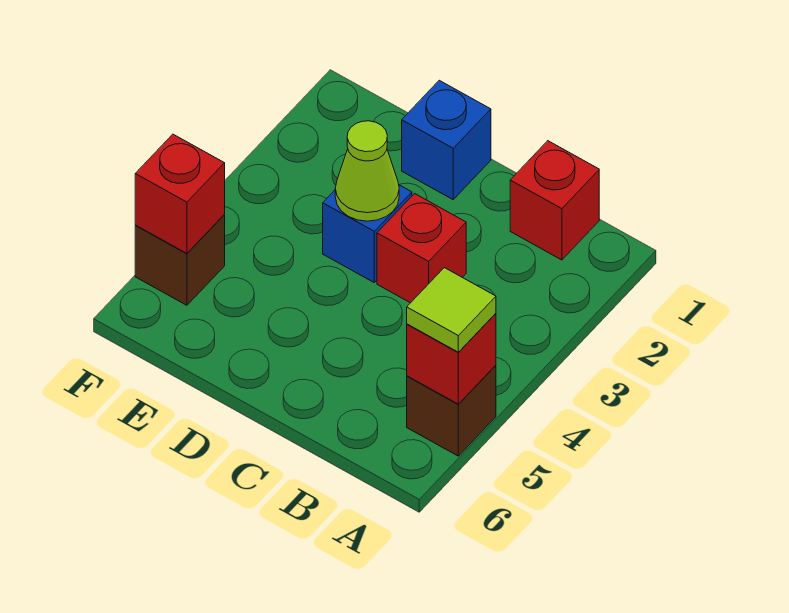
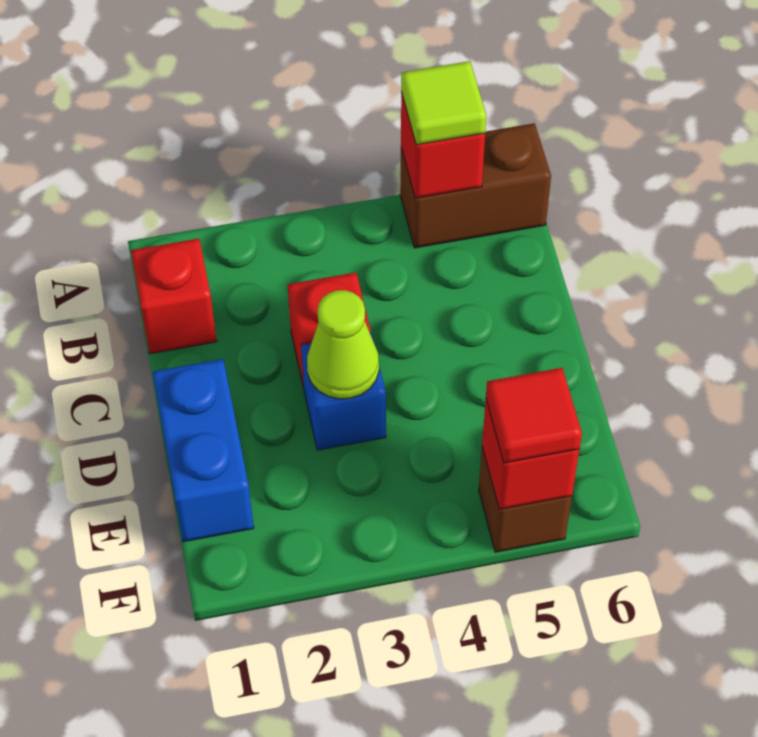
brown brick A5 level 1 -> brown brick A5:A6 level 1
blue brick D1 level 1 -> blue brick D1:E1 level 1
none -> red tile F5 level 3

